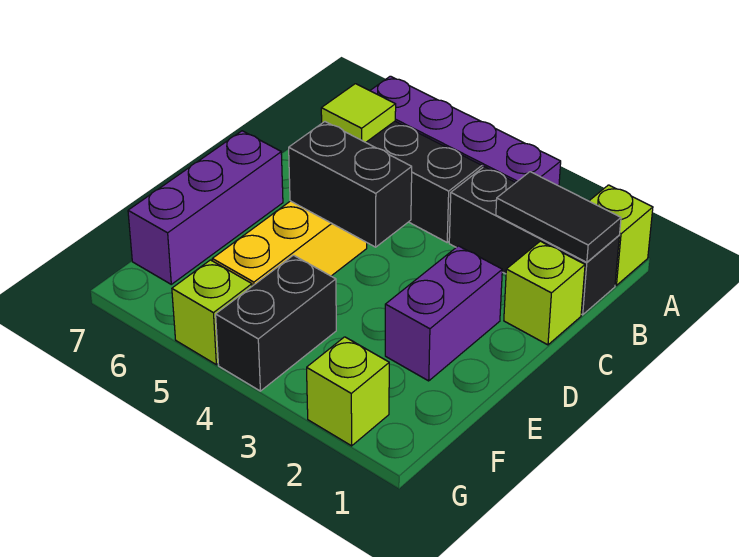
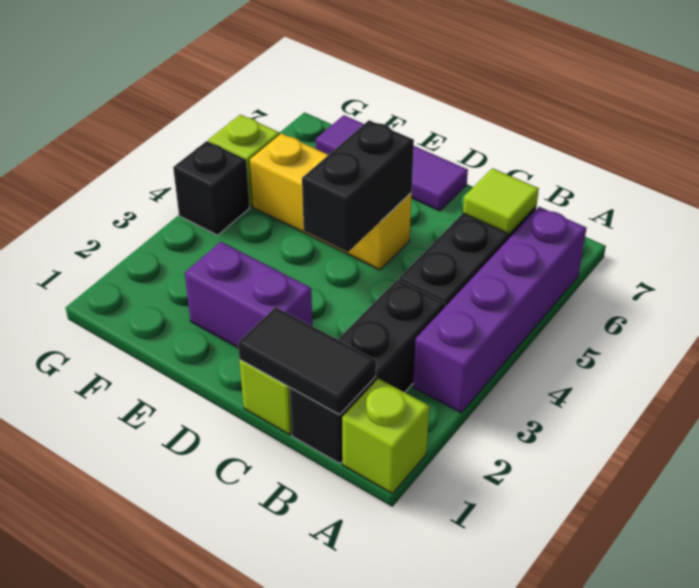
black tile B1:B2 level 2 -> black tile B1:C1 level 2
purple brick D7:F7 level 1 -> purple tile D7:F7 level 1
black brick F4:G4 level 1 -> black brick G4 level 1
lime brick G2 level 1 -> none

